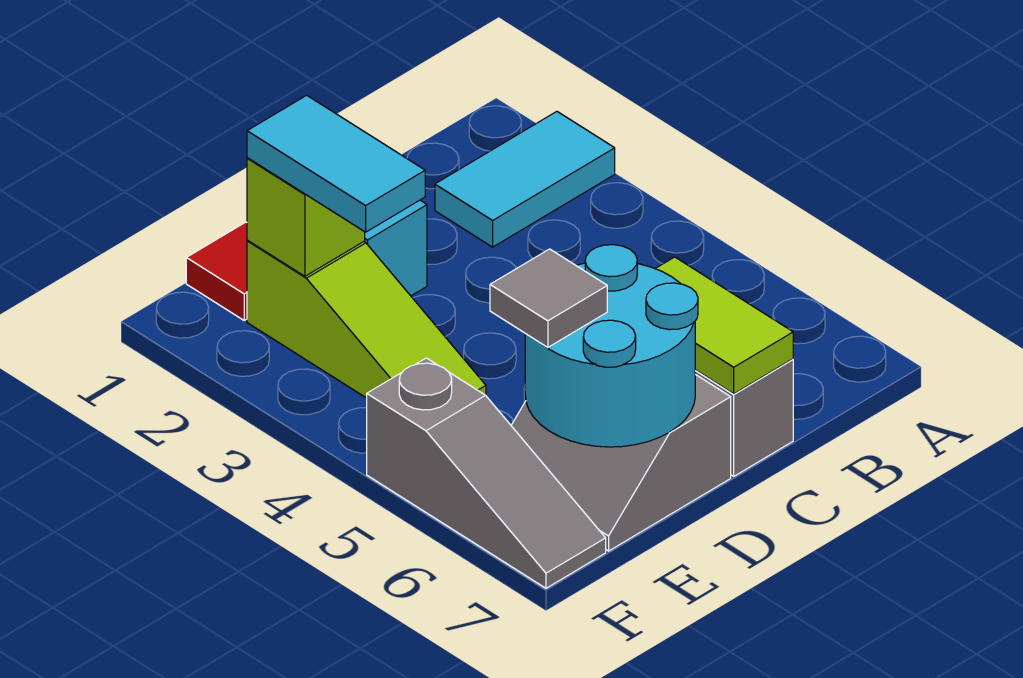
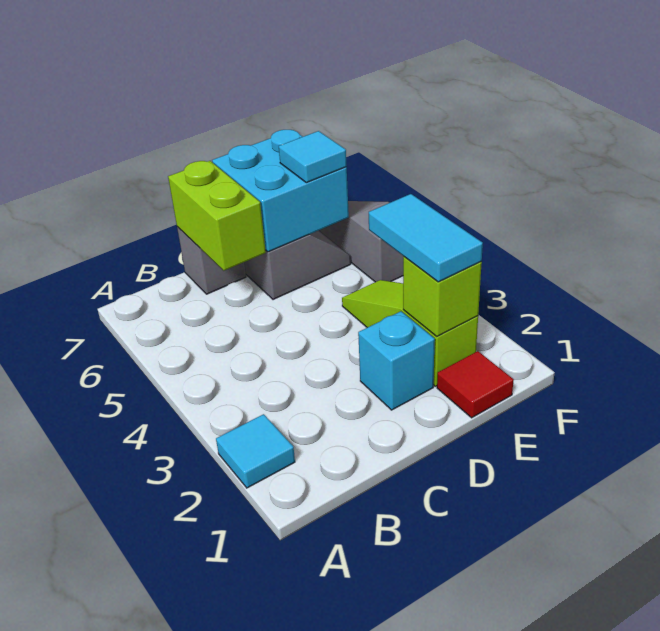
cyan tile A2:B2 level 1 -> cyan tile A2 level 1
lime tile C6:C7 level 2 -> lime brick C6:C7 level 2
cyan round brick D6:E7 level 2 -> cyan brick D6:E7 level 2
grey tile E6 level 3 -> cyan tile E6 level 3

